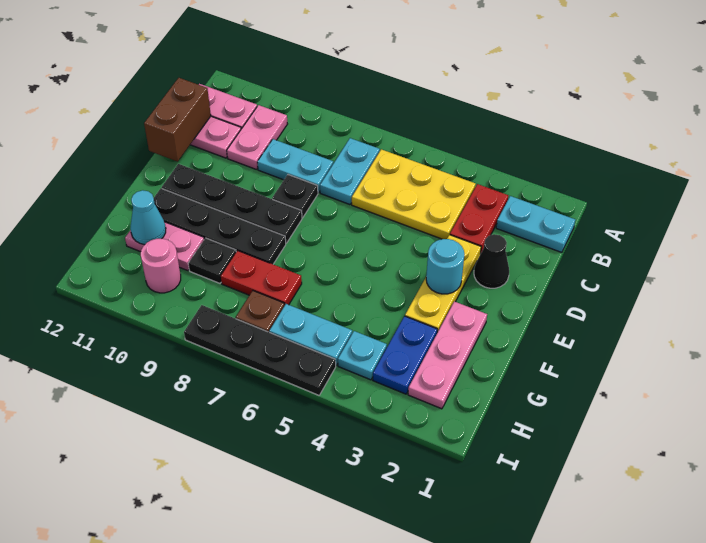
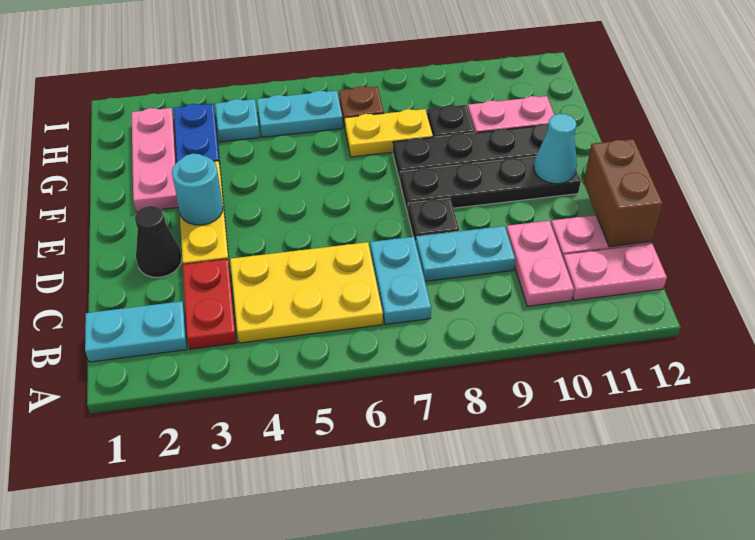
red plate G7:G8 level 1 -> yellow plate G7:G8 level 1
cyan cone G11 level 2 -> cyan cone E11 level 2
pink round brick H10 level 1 -> none
black plate I5:I8 level 1 -> none

